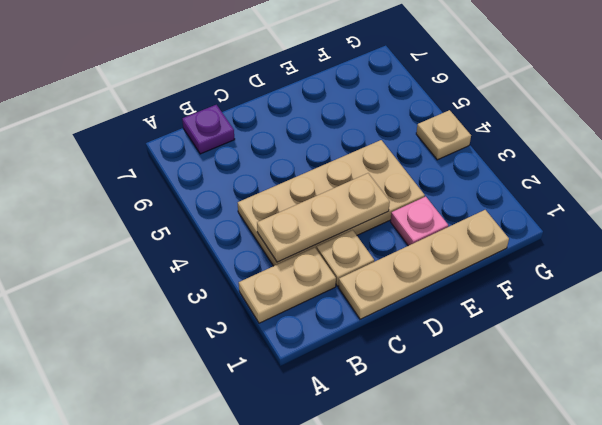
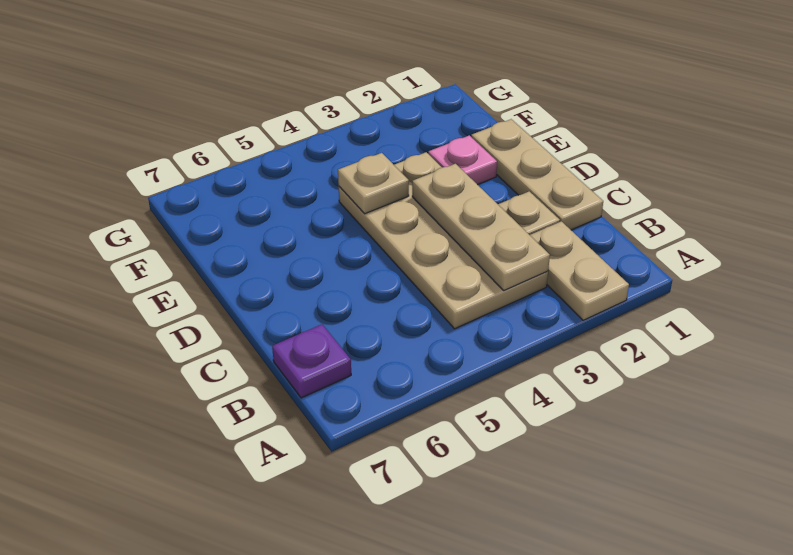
tan plate C1:F1 level 1 -> tan plate C1:E1 level 1
tan plate G4 level 1 -> tan plate E4 level 2

